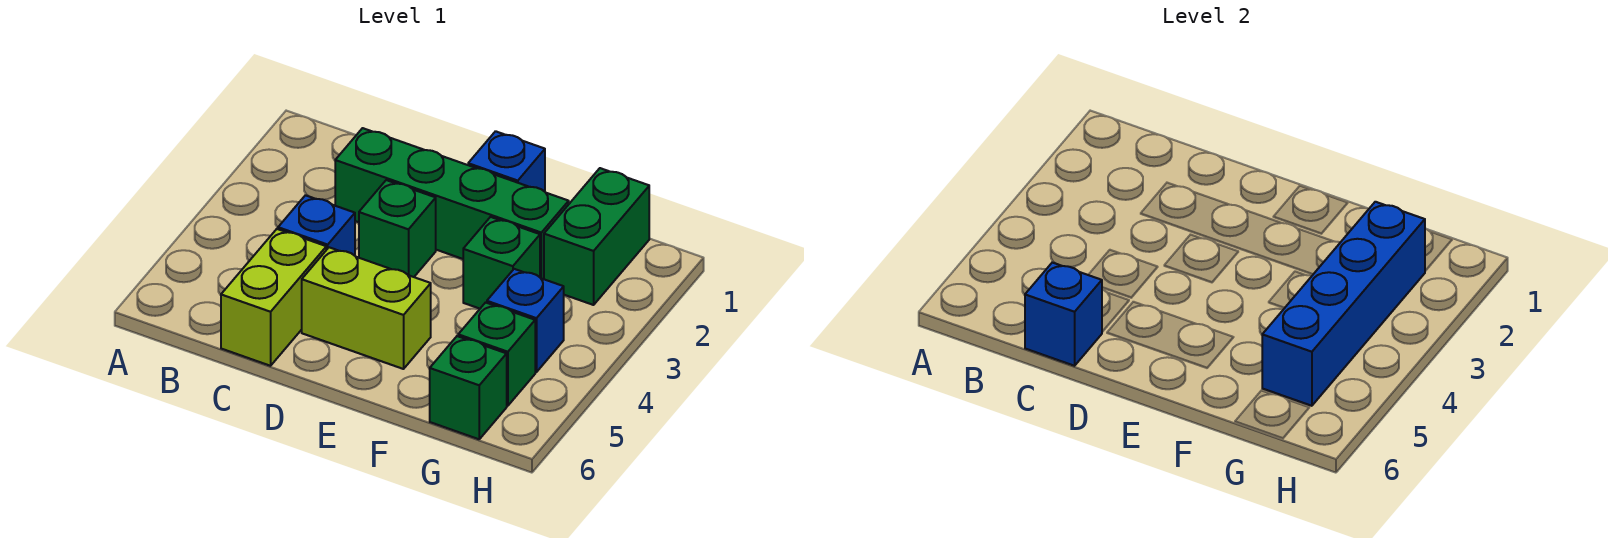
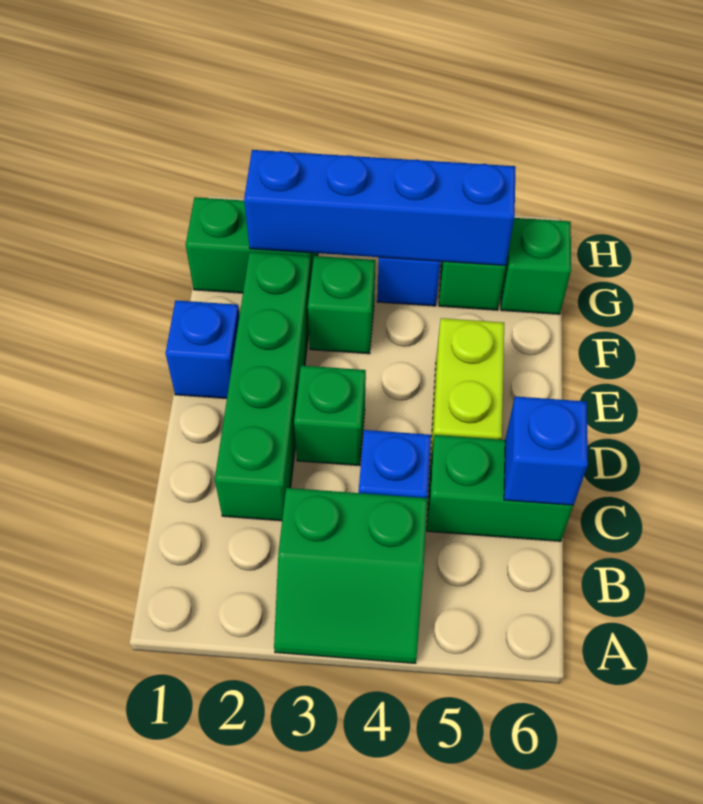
none -> green slope A3:B4 level 1 top B
lime brick C5:C6 level 1 -> green brick C5:C6 level 1

